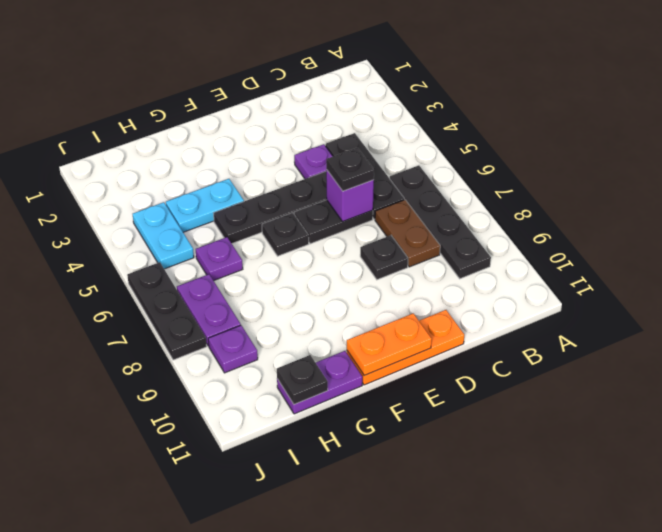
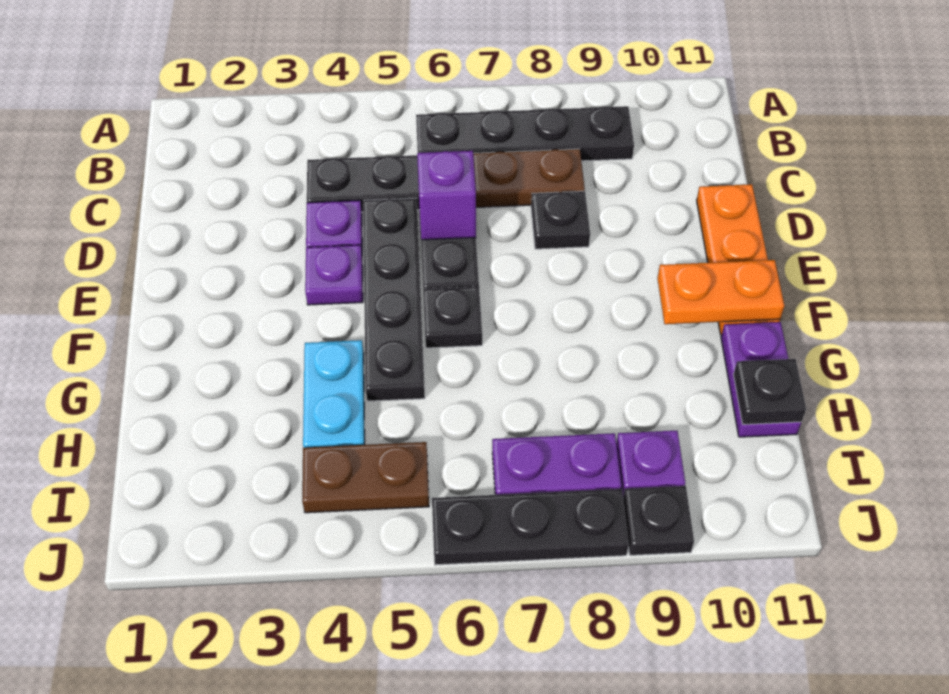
black plate D6 level 3 -> black plate J9 level 1
orange plate E11:F11 level 2 -> orange plate F10:F11 level 2
purple plate H6 level 1 -> purple plate E4 level 1
cyan plate I4:I5 level 1 -> brown plate I4:I5 level 1

